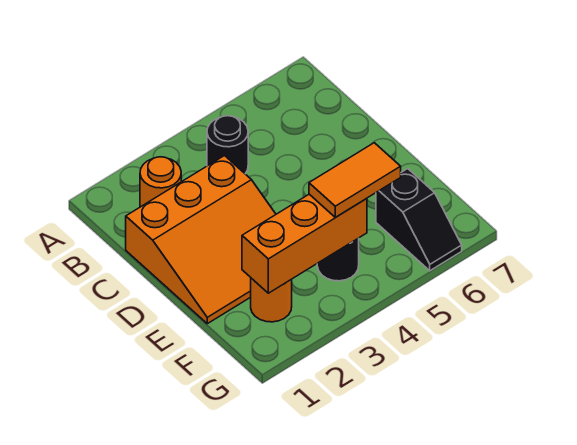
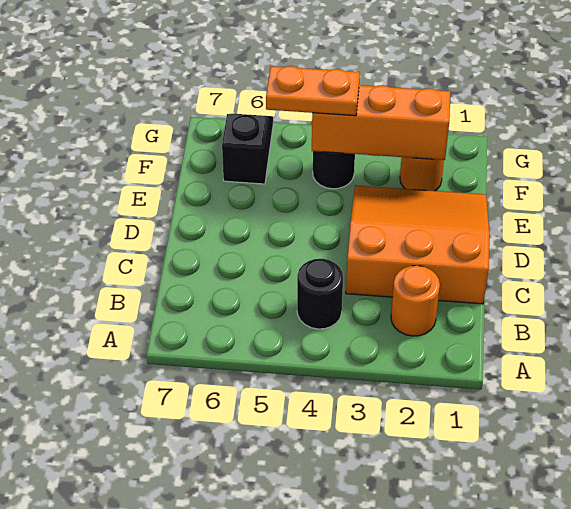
orange tile F4:F5 level 3 -> orange plate F4:F5 level 3

